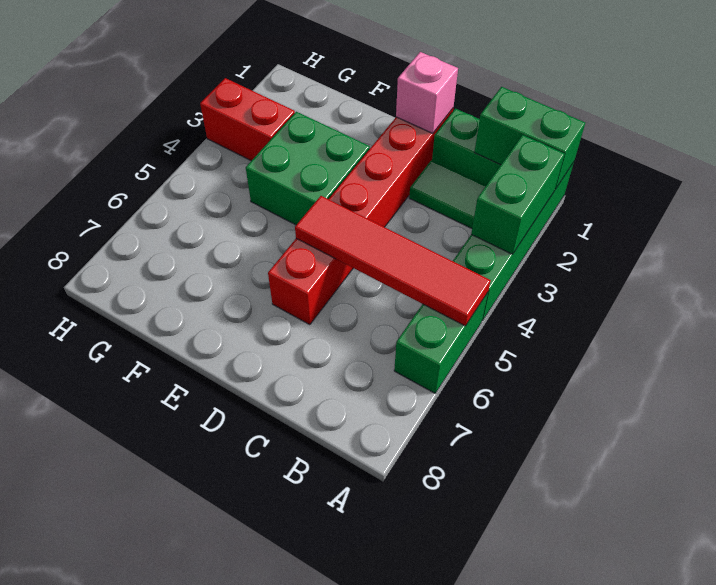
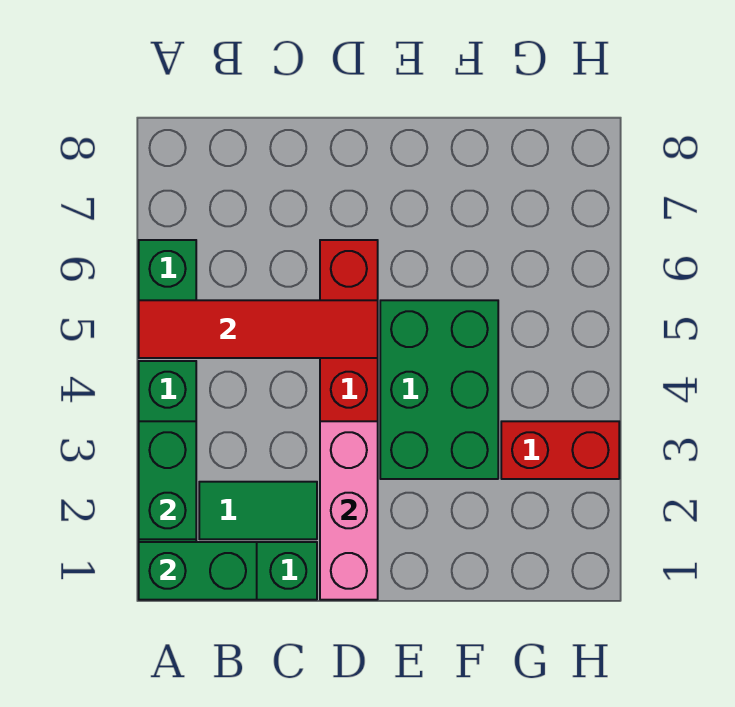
pink brick D1 level 2 -> pink brick D1:D3 level 2
green brick E3:F4 level 1 -> green brick E3:F5 level 1

